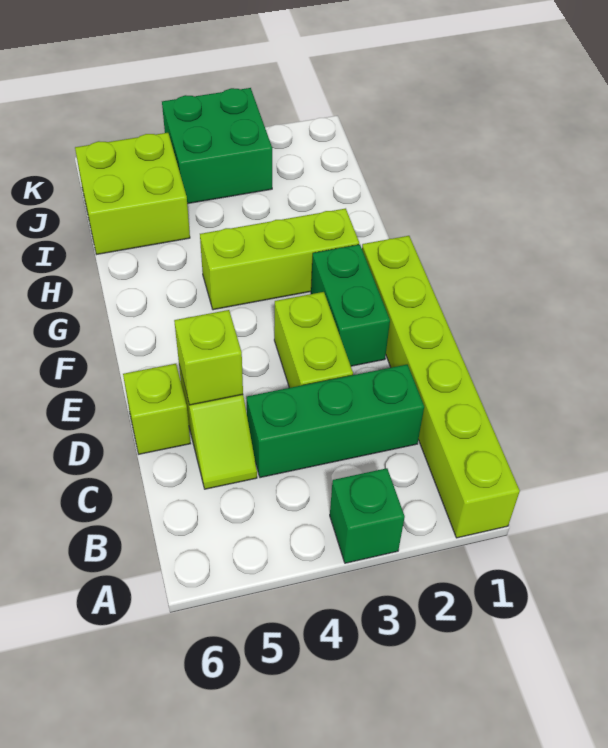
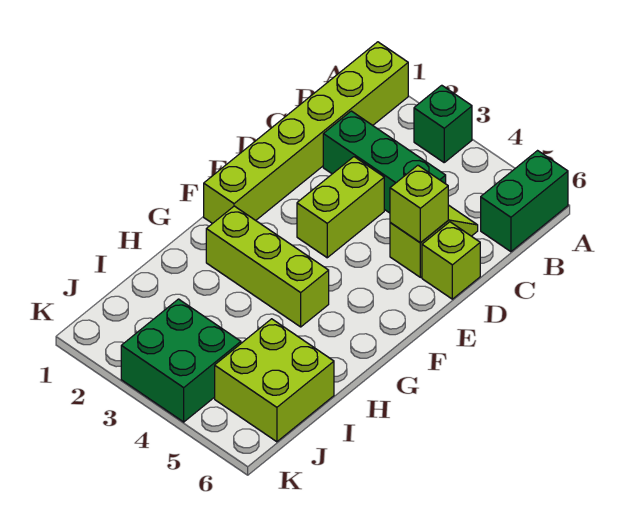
green brick E2:F2 level 1 -> green brick A6:B6 level 1

